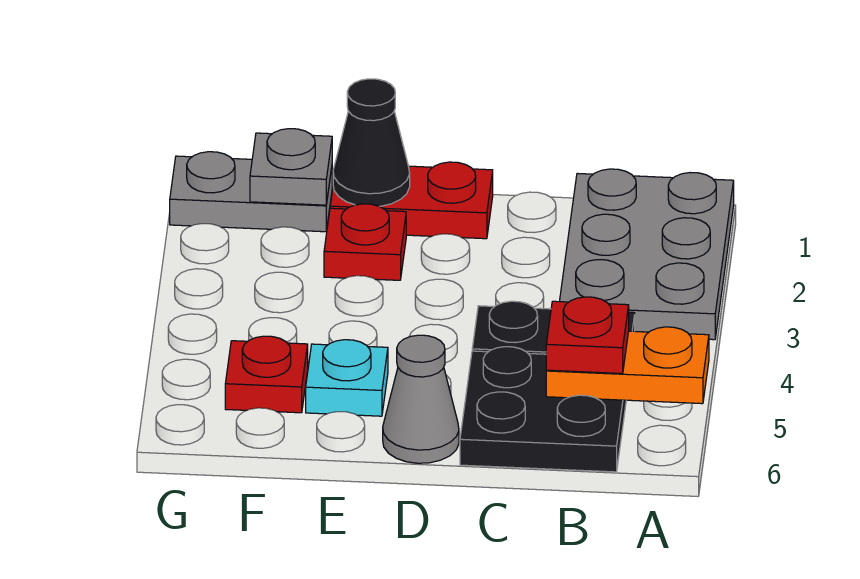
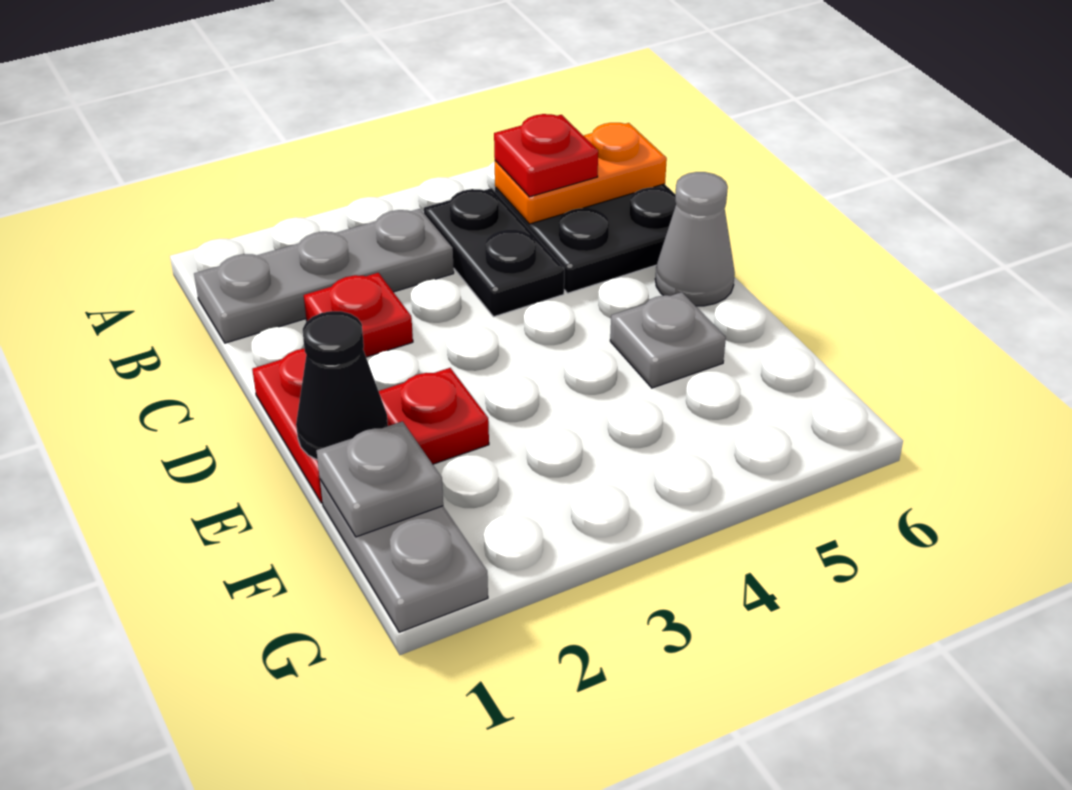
grey plate A1:B3 level 1 -> grey plate B1:B3 level 1
orange plate A5:B5 level 2 -> orange plate B5:B6 level 2
cyan plate E5 level 1 -> grey plate E5 level 1
red plate F5 level 1 -> red plate C2 level 1

